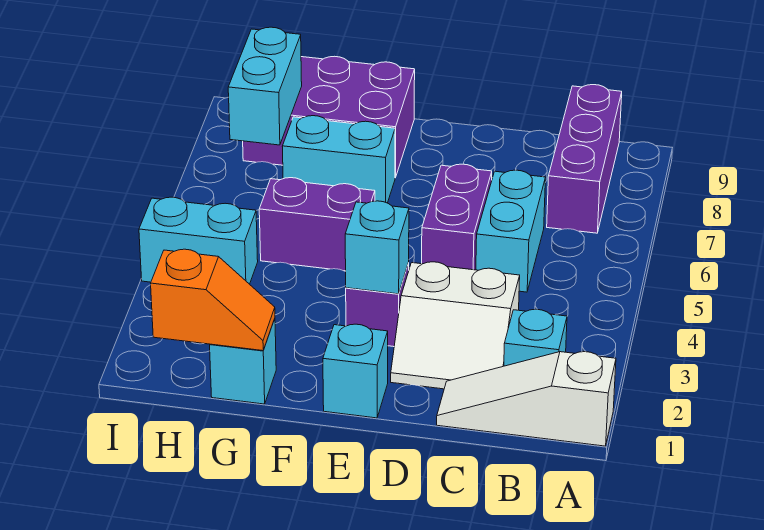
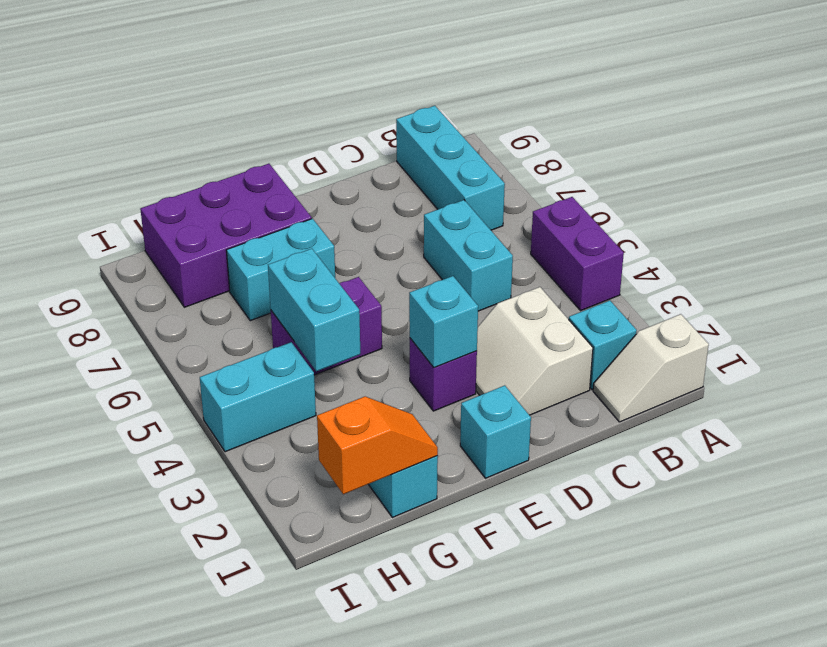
white slope A1:C1 level 1 top A -> white slope A1:B1 level 1 top A
purple brick B7:B9 level 1 -> cyan brick B7:B9 level 1
white slope C2:D3 level 1 top 3 -> white slope C2:D3 level 1 top C
purple brick D5:D6 level 1 -> purple brick A4:A5 level 1
cyan brick H7:H8 level 2 -> cyan brick G4:G5 level 2

